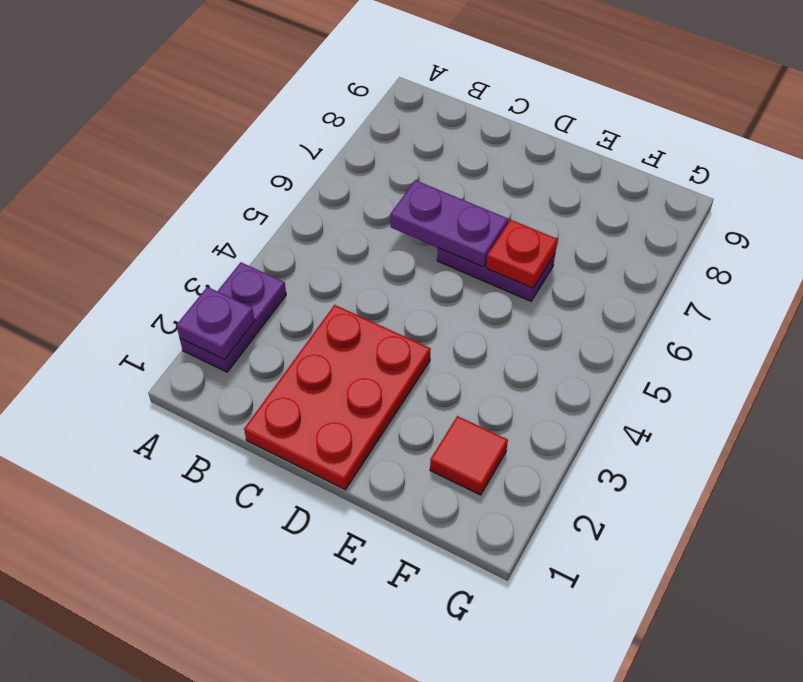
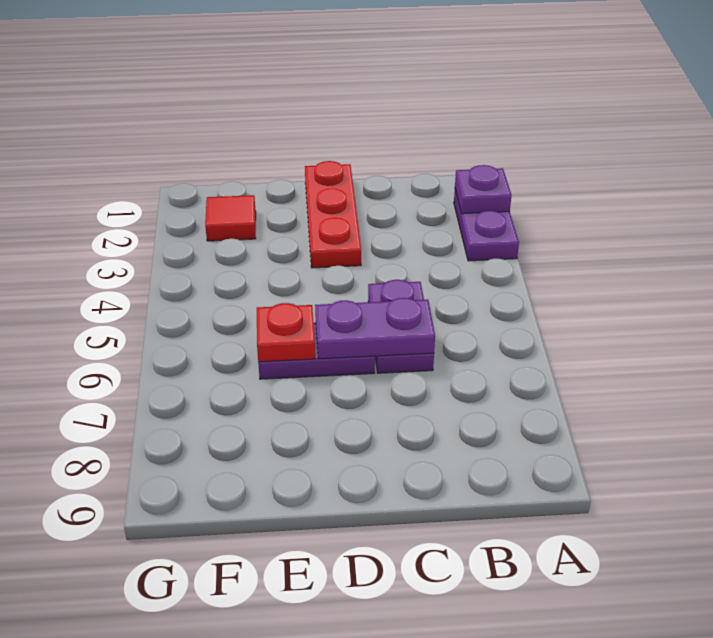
red plate C1:D3 level 1 -> red plate D1:D3 level 1
none -> purple plate C5:C6 level 1

